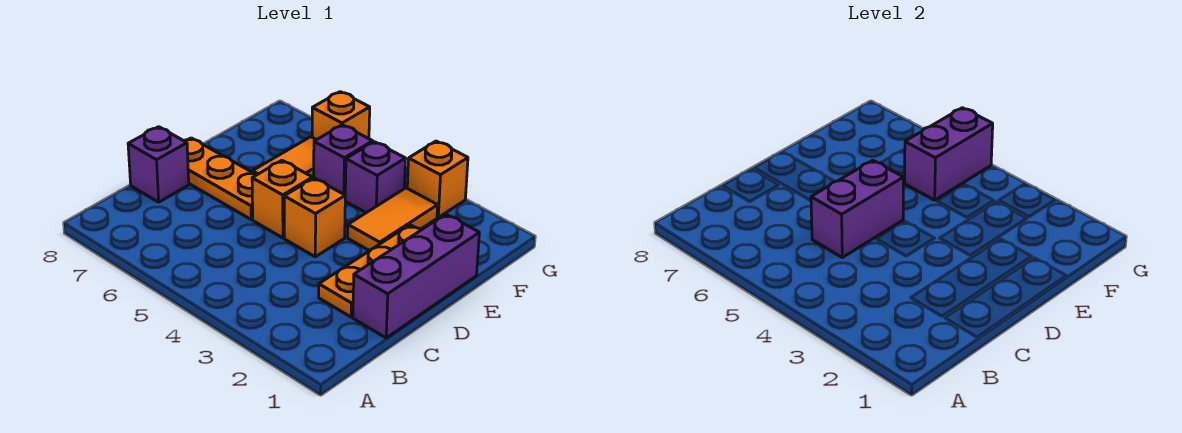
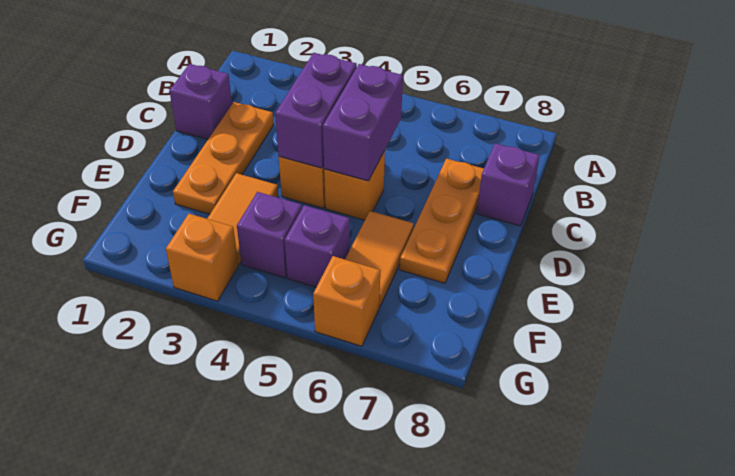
purple brick C1:E1 level 1 -> purple brick C1 level 1
orange plate D6:D8 level 1 -> orange plate C7:E7 level 1
purple brick F5:G5 level 2 -> purple brick C4:D4 level 2

